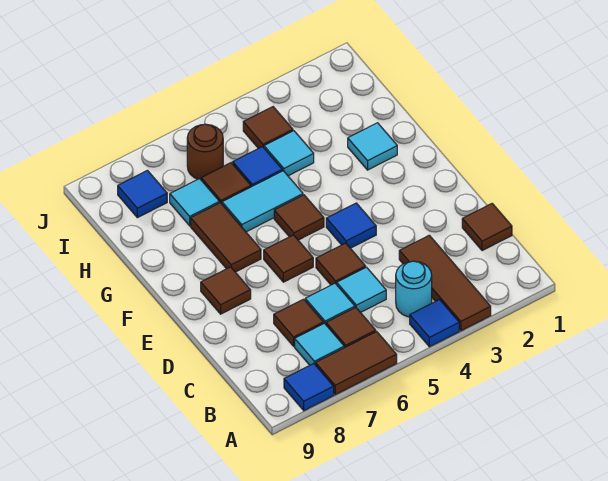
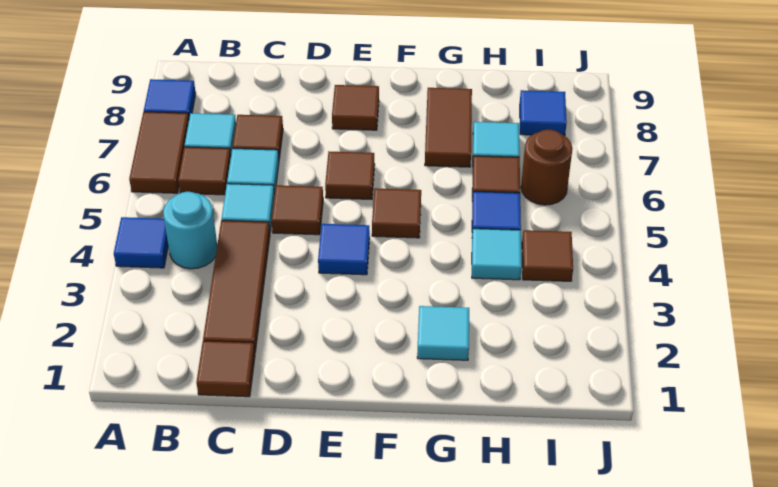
brown tile A3:C3 level 1 -> brown tile C2:C4 level 1
brown tile F7:G7 level 1 -> brown tile G7:G8 level 1
cyan tile G5:G6 level 1 -> none

